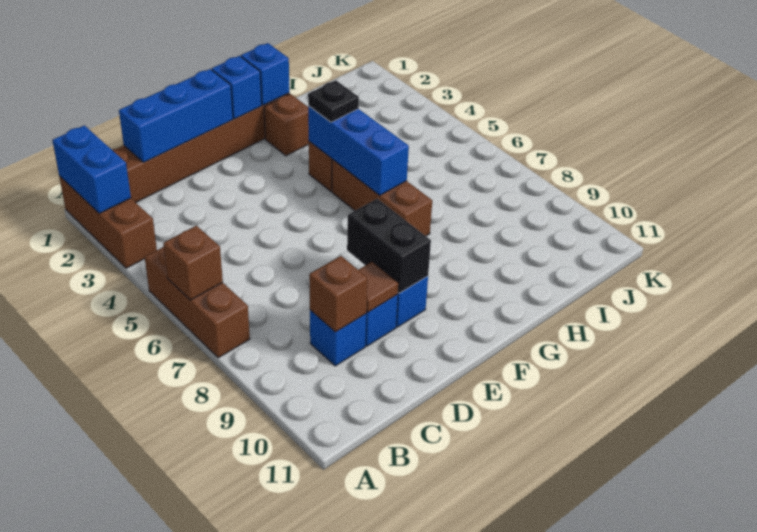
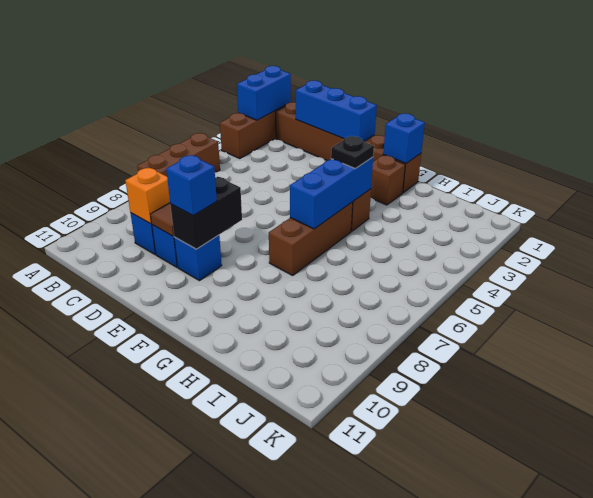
brown brick A6 level 2 -> none
brown brick C9 level 2 -> orange brick C9 level 2
blue brick F1 level 2 -> blue brick E9 level 3

